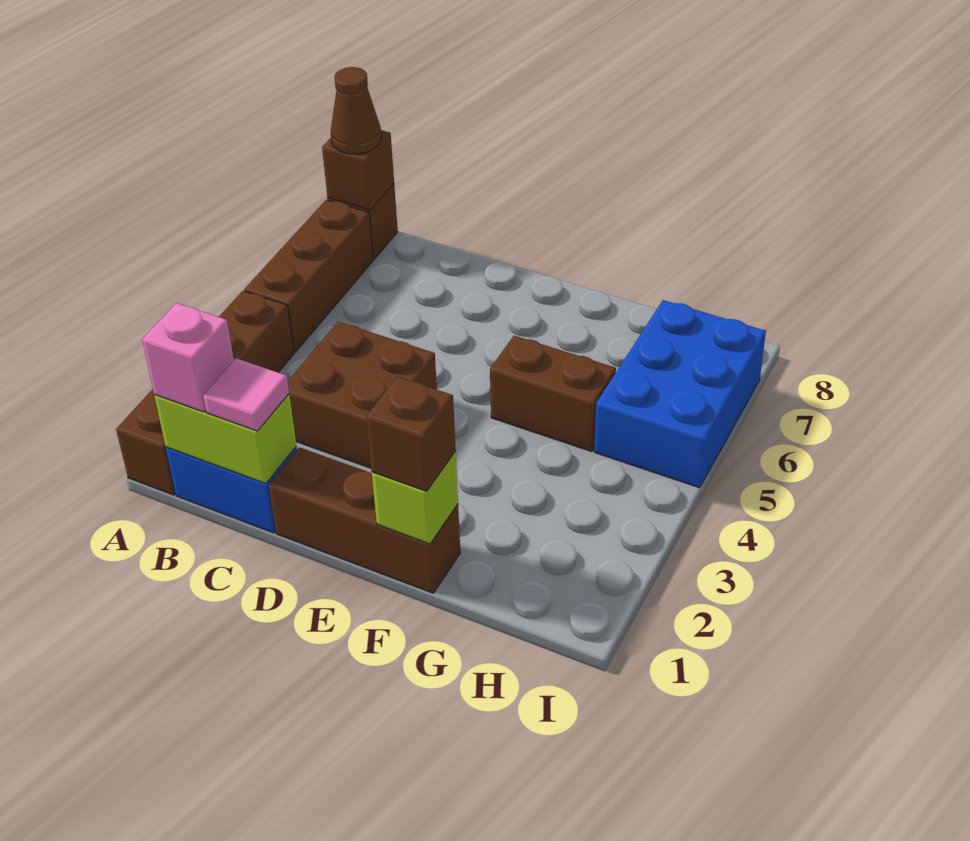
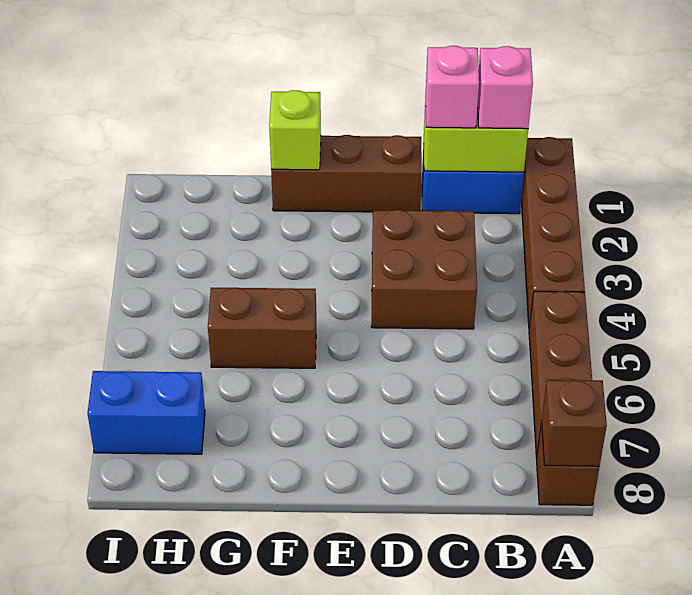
brown cone A8 level 3 -> none
pink tile C1 level 3 -> pink brick C1 level 3
brown brick F1 level 3 -> none
blue brick H5:I7 level 1 -> blue brick H7:I7 level 1

